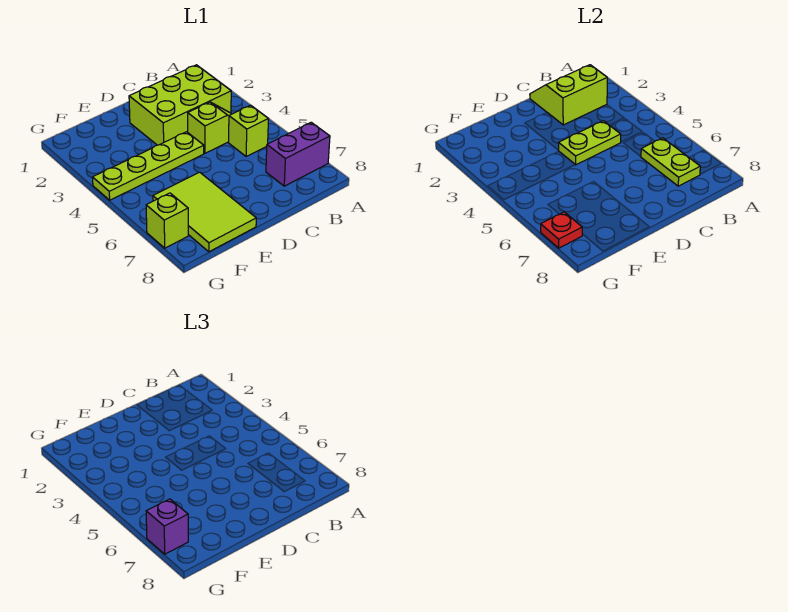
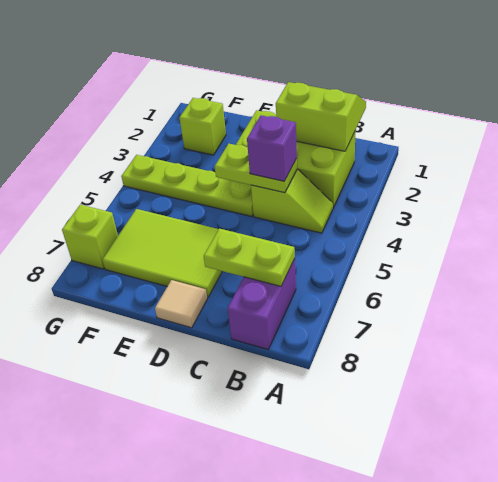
purple brick A7:B7 level 1 -> purple brick B7:B8 level 1
lime brick B5 level 1 -> lime brick F2 level 1
lime plate B6:B7 level 2 -> lime plate B7:C7 level 2
none -> tan tile D8 level 1
lime tile E6:F8 level 1 -> lime tile D6:F7 level 1
red plate G7 level 2 -> none
purple brick G7 level 3 -> purple brick C4 level 3

